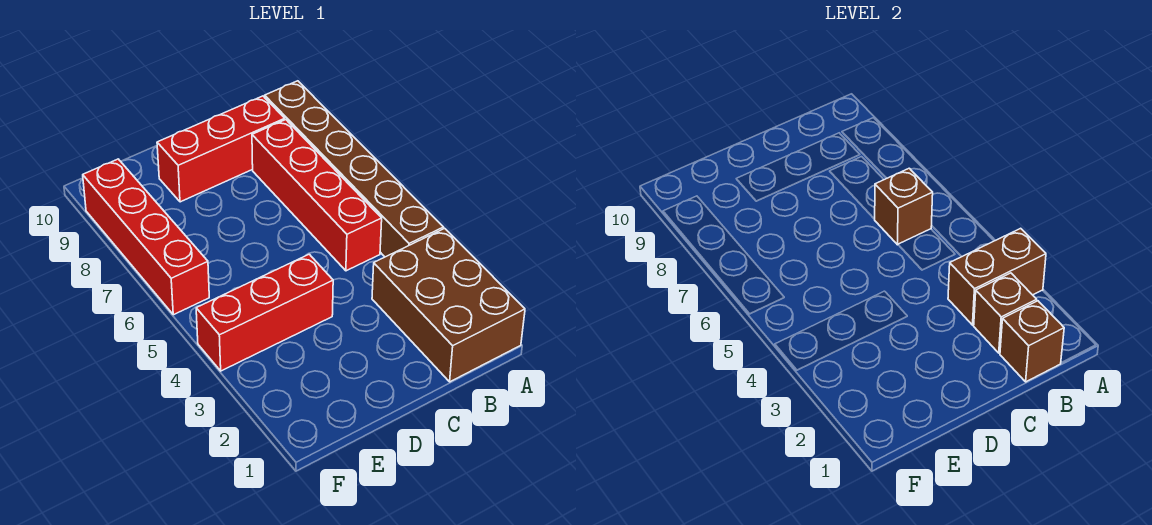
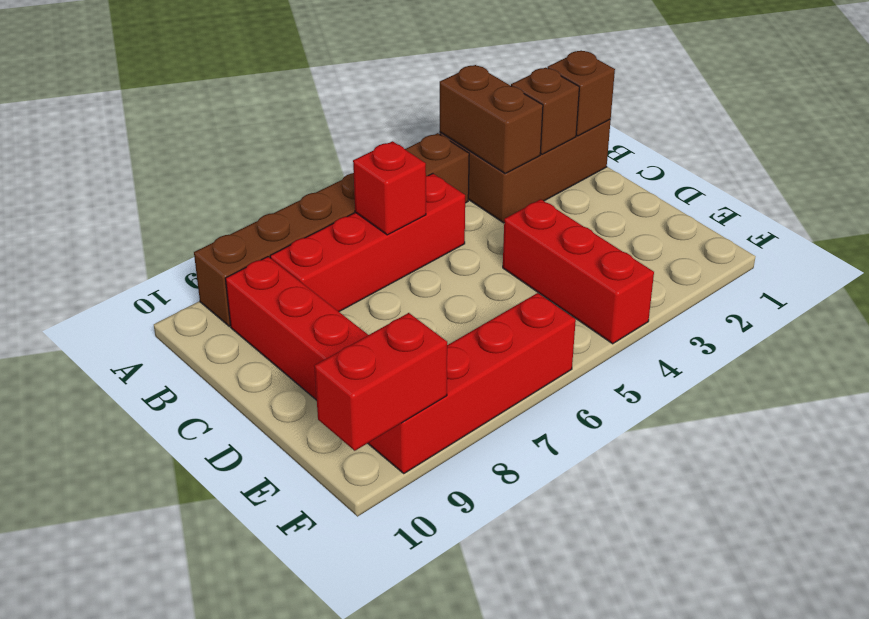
brown brick B6 level 2 -> red brick B6 level 2
none -> red brick F9:F10 level 2

